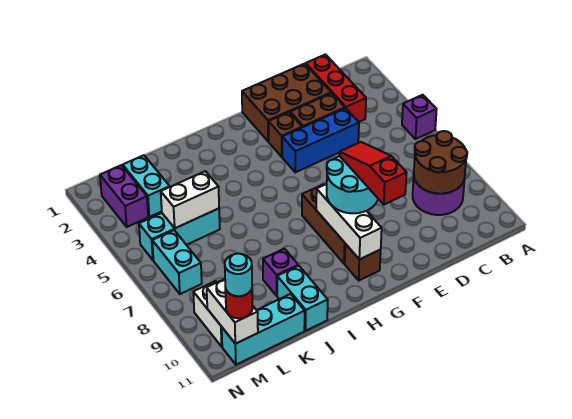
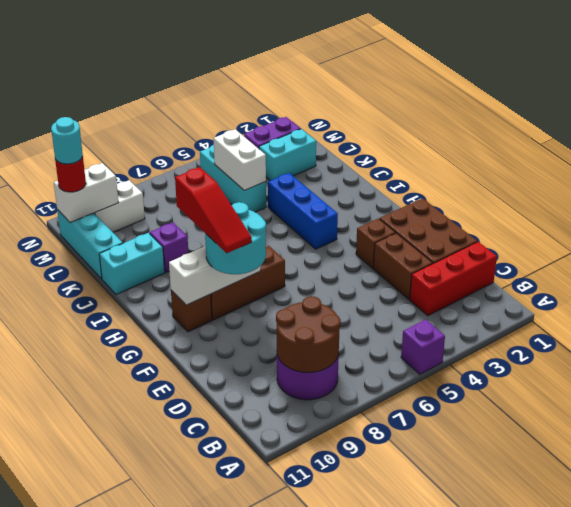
blue brick D4:F4 level 1 -> blue brick H4:J4 level 1
red slope F8:F10 level 4 top 10 -> red slope F9:H9 level 4 top H
cyan brick M6:M7 level 1 -> none

